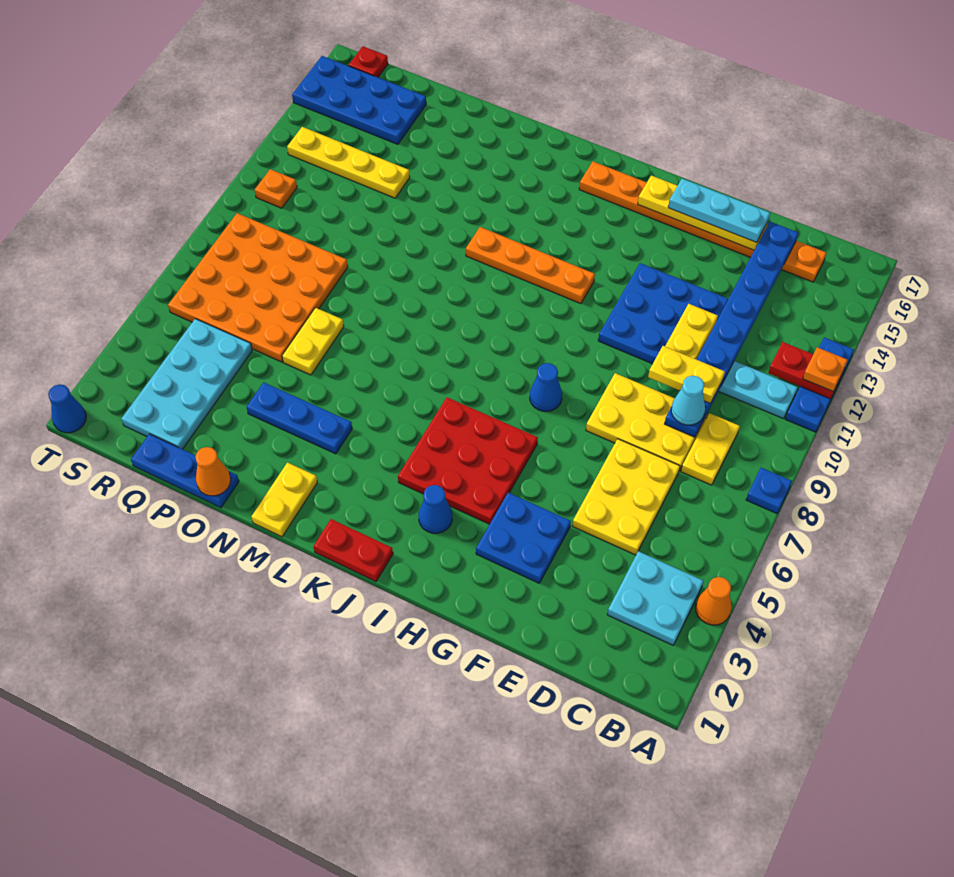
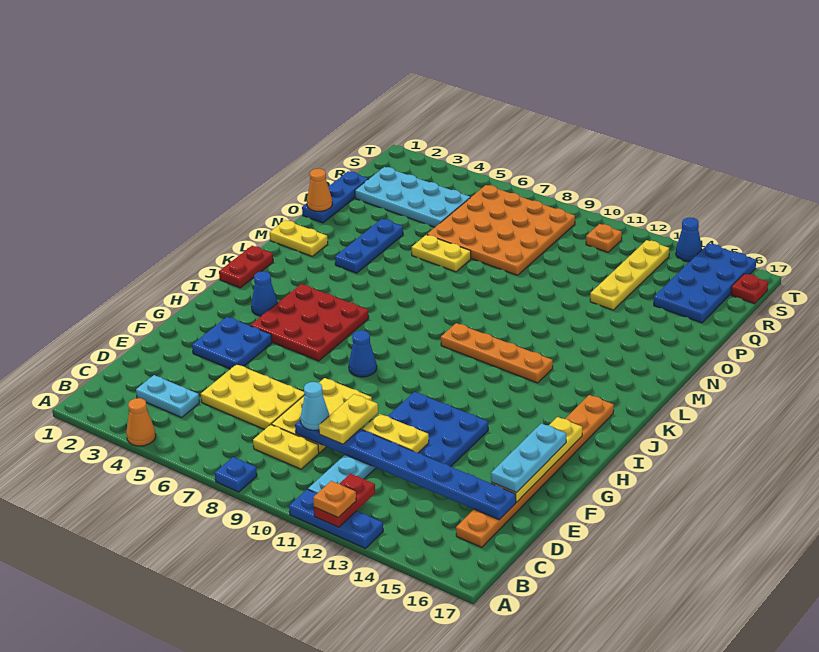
cyan plate B3:C4 level 1 -> cyan plate C3:C4 level 1
orange plate I12:L12 level 1 -> orange plate K10:K13 level 1
blue cone T1 level 1 -> blue cone T14 level 1

